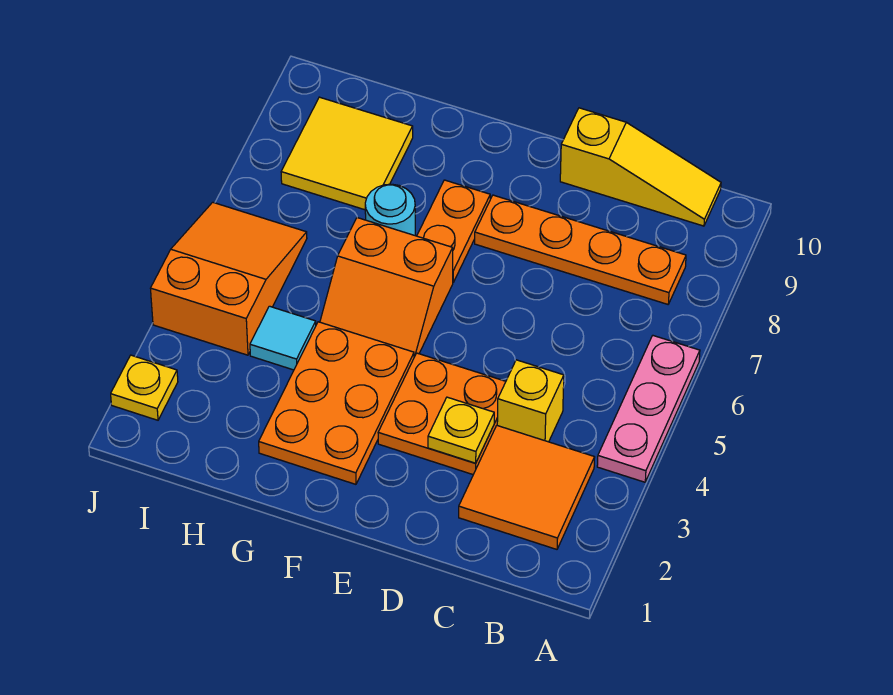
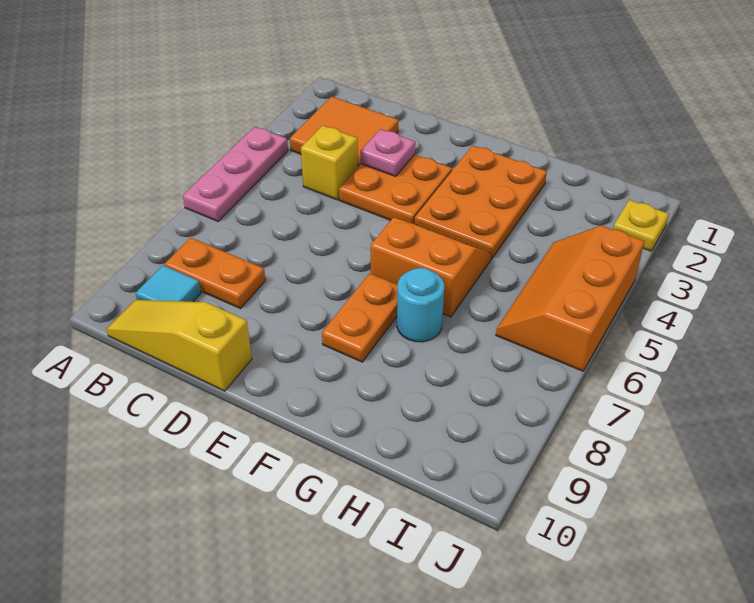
orange plate B8:E8 level 1 -> orange plate B8:C8 level 1
yellow plate D3 level 2 -> pink plate D3 level 2
cyan tile H4 level 1 -> cyan tile B9 level 1
yellow tile H8:I9 level 1 -> none
orange slope I4:J6 level 1 top 4 -> orange slope I4:J6 level 1 top J

